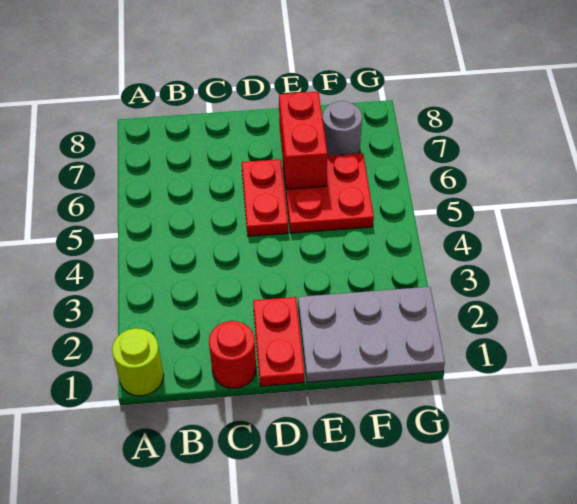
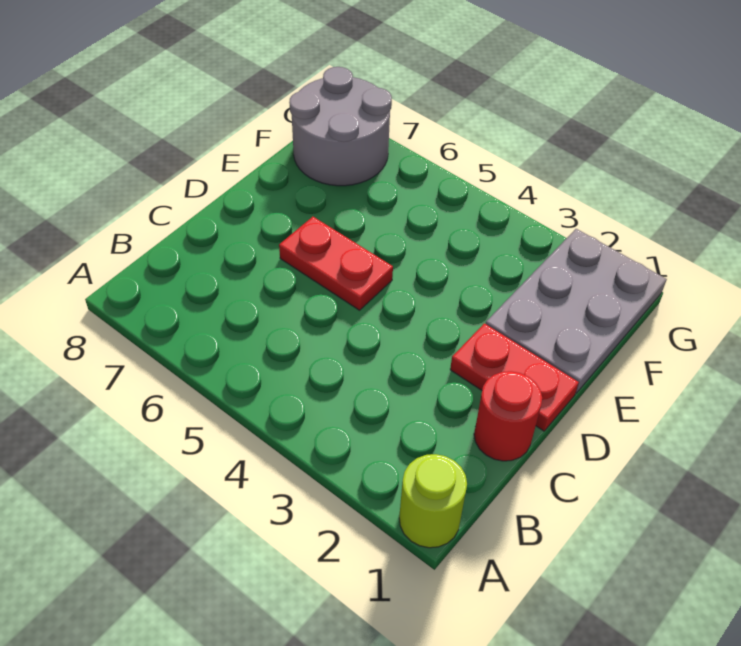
red plate E5:F6 level 1 -> none
red brick E6:E7 level 2 -> none
grey round brick F7 level 1 -> grey round brick F7:G8 level 1

